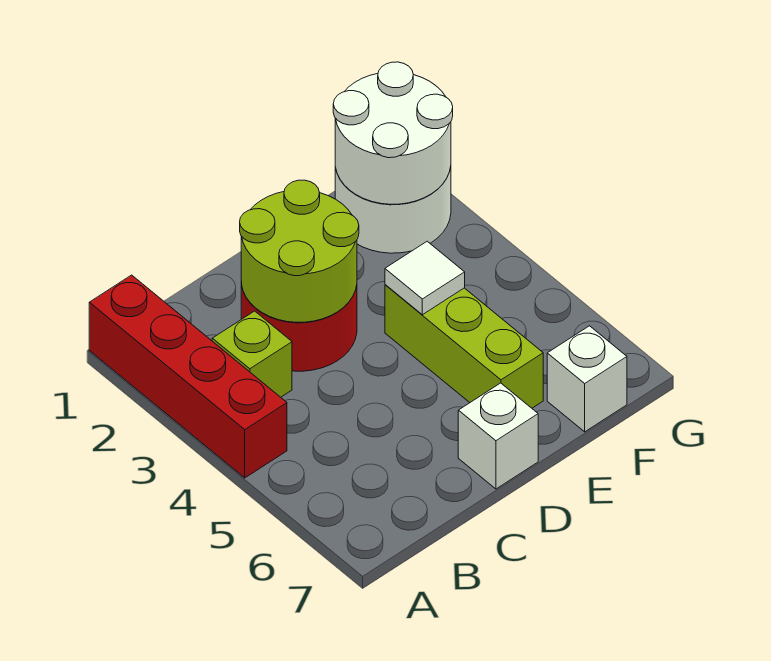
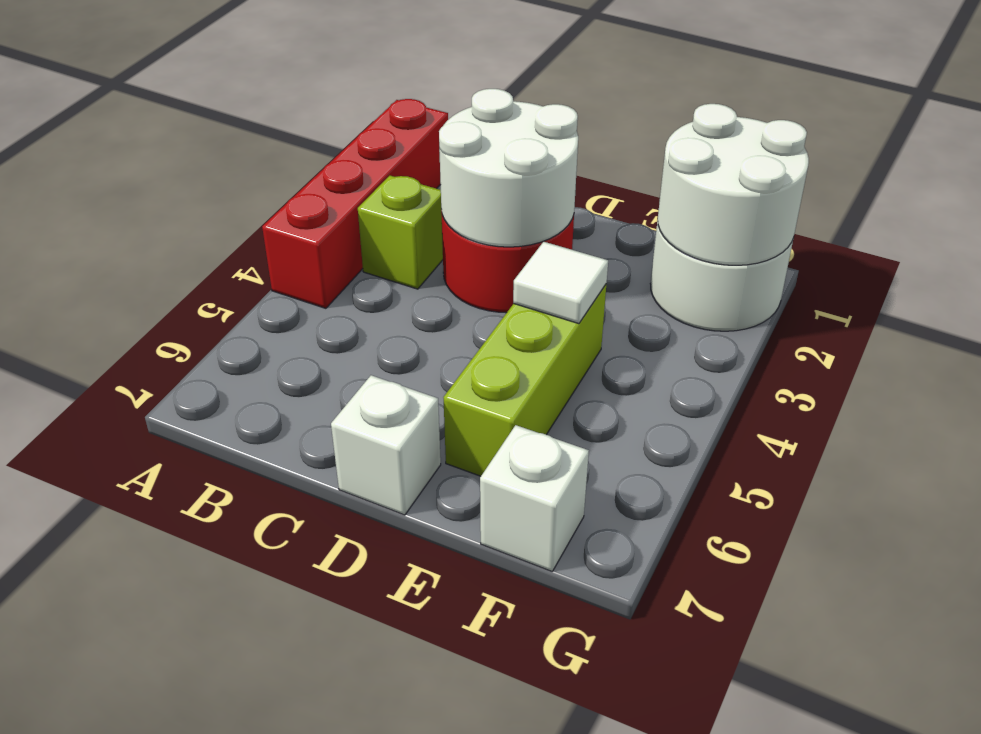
lime round brick C2:D3 level 2 -> white round brick C2:D3 level 2

